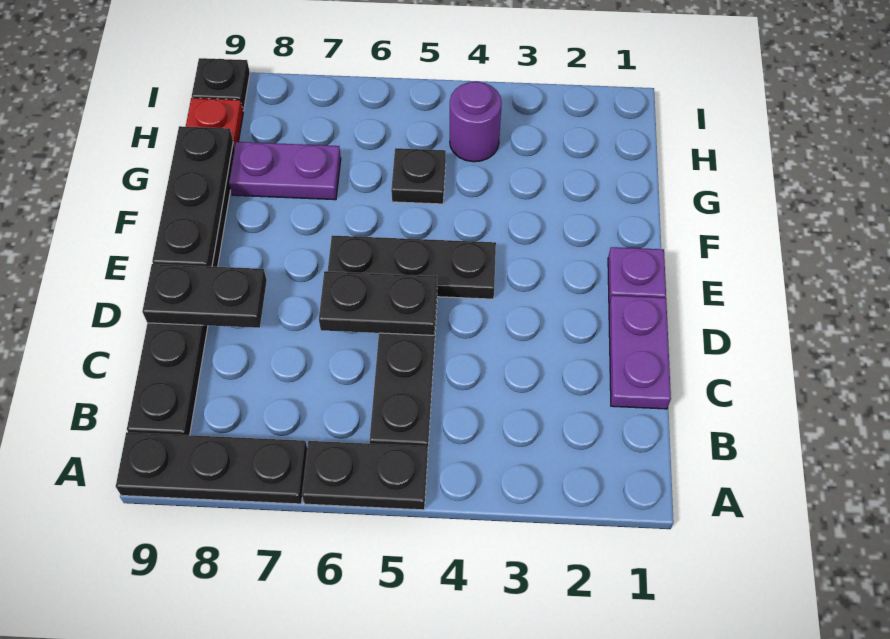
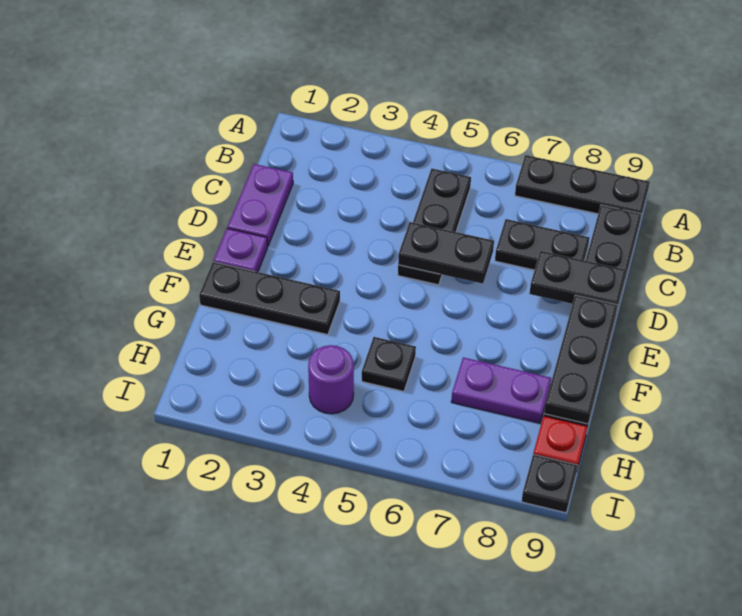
black plate A5:A6 level 1 -> black plate C7:C8 level 1
black plate E4:E6 level 1 -> black plate F1:F3 level 1

